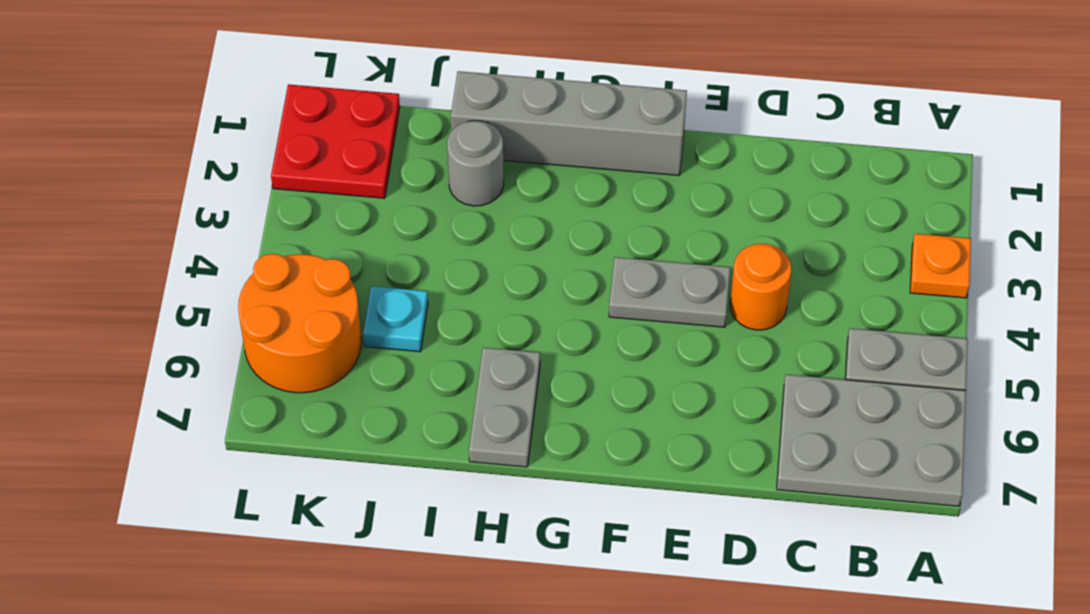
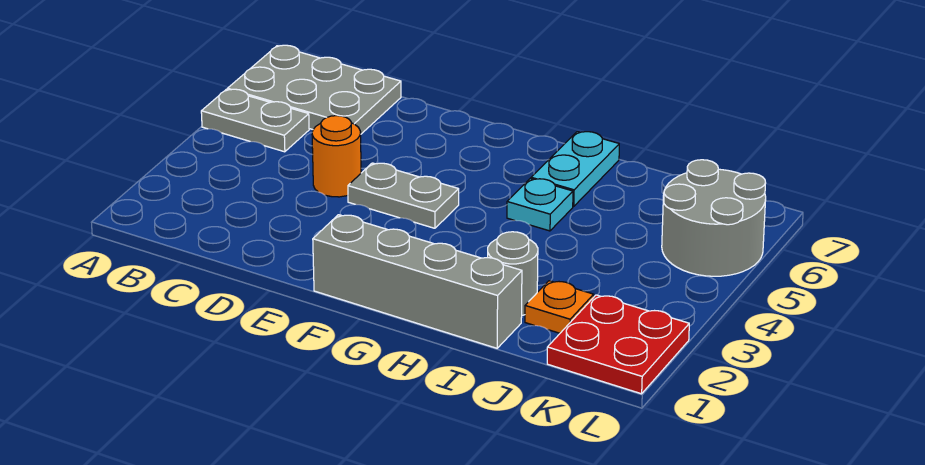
orange plate A3 level 1 -> orange plate J2 level 1
grey plate H6:H7 level 1 -> cyan plate H6:H7 level 1
cyan plate J5 level 1 -> cyan plate H5 level 1
orange round brick K5:L6 level 1 -> grey round brick K5:L6 level 1

